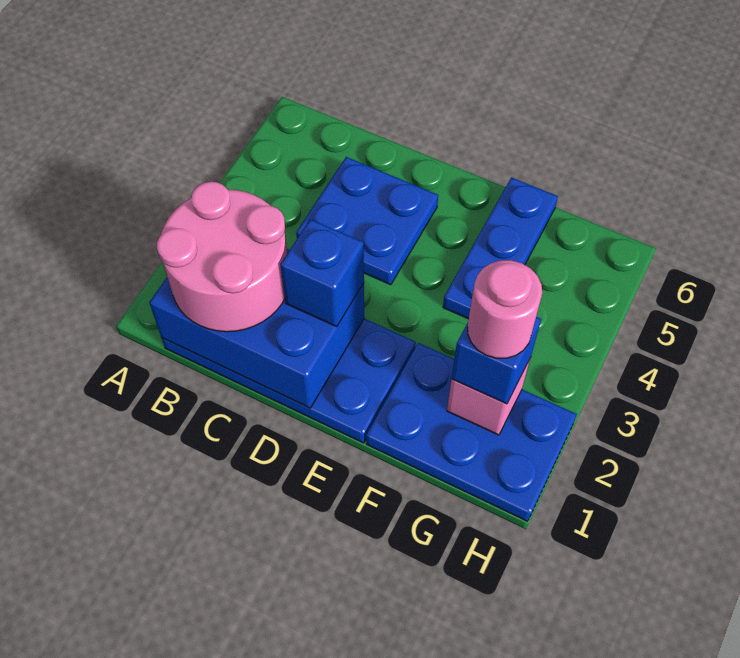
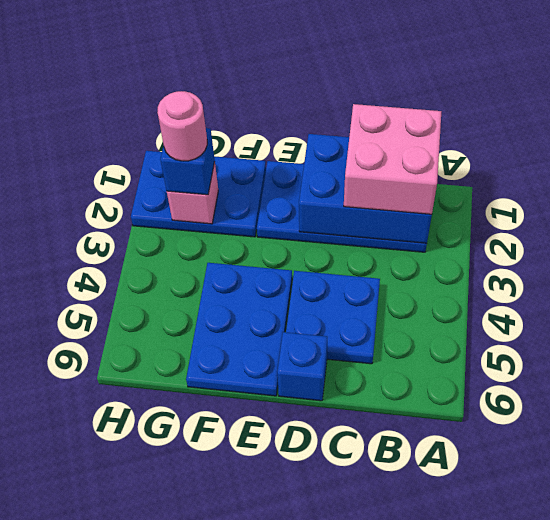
pink round brick B1:C2 level 3 -> pink brick B1:C2 level 3
blue brick D2 level 3 -> blue brick D6 level 1
blue plate F4:F6 level 1 -> blue plate E4:F6 level 1

